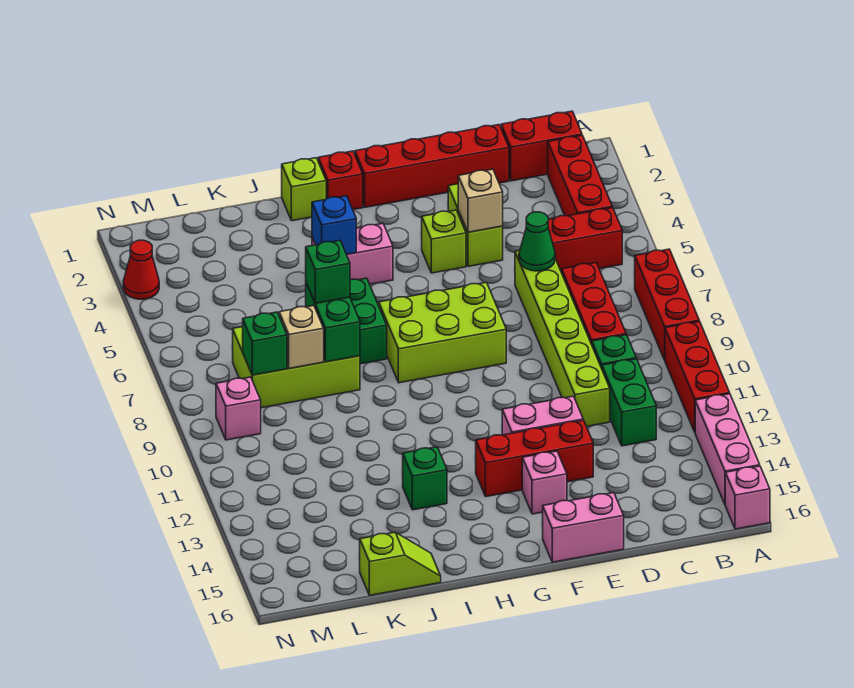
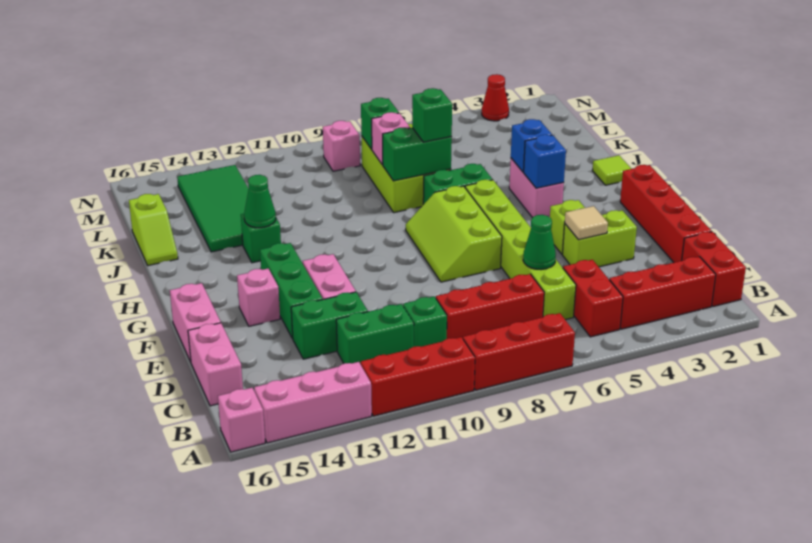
none -> pink brick C16:D16 level 1
lime brick D6:D11 level 1 -> lime brick C6:H6 level 1
none -> green brick D12:D13 level 1
tan brick E4 level 2 -> tan tile E4 level 2
red brick E13:G13 level 1 -> green brick E13:G13 level 1
lime brick F7:H8 level 1 -> lime slope F7:H8 level 1 top 7
red brick H1 level 1 -> none
none -> blue brick H4 level 2
lime brick I1 level 1 -> lime tile I1 level 1
none -> green cone I13 level 2
none -> green tile J13:M14 level 1
tan brick K8 level 2 -> pink brick K8 level 2

